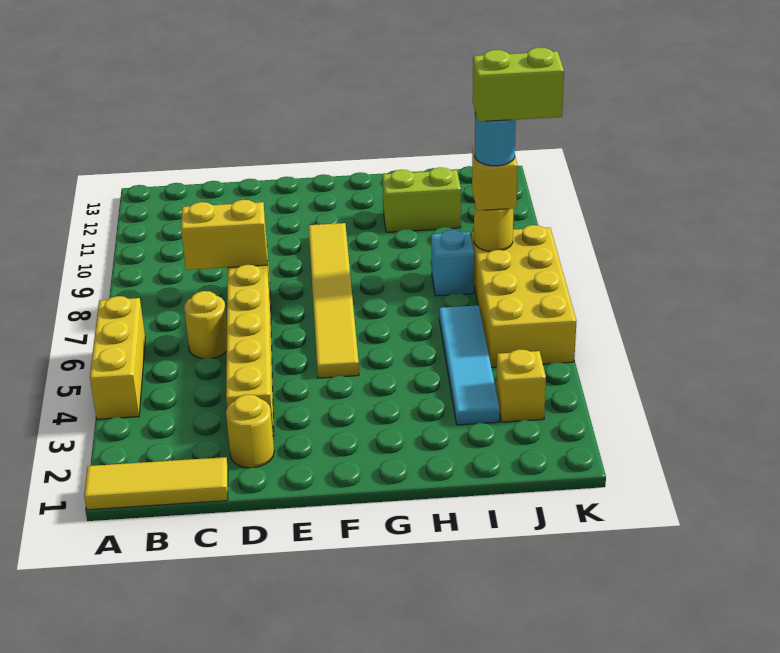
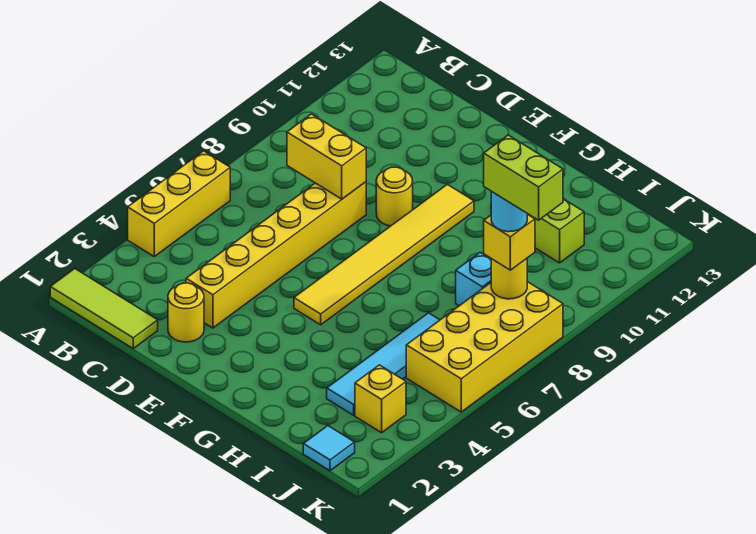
yellow tile A1:C1 level 1 -> lime tile A1:C1 level 1
yellow round brick C6 level 1 -> yellow round brick E9 level 1
none -> cyan tile J1 level 1

